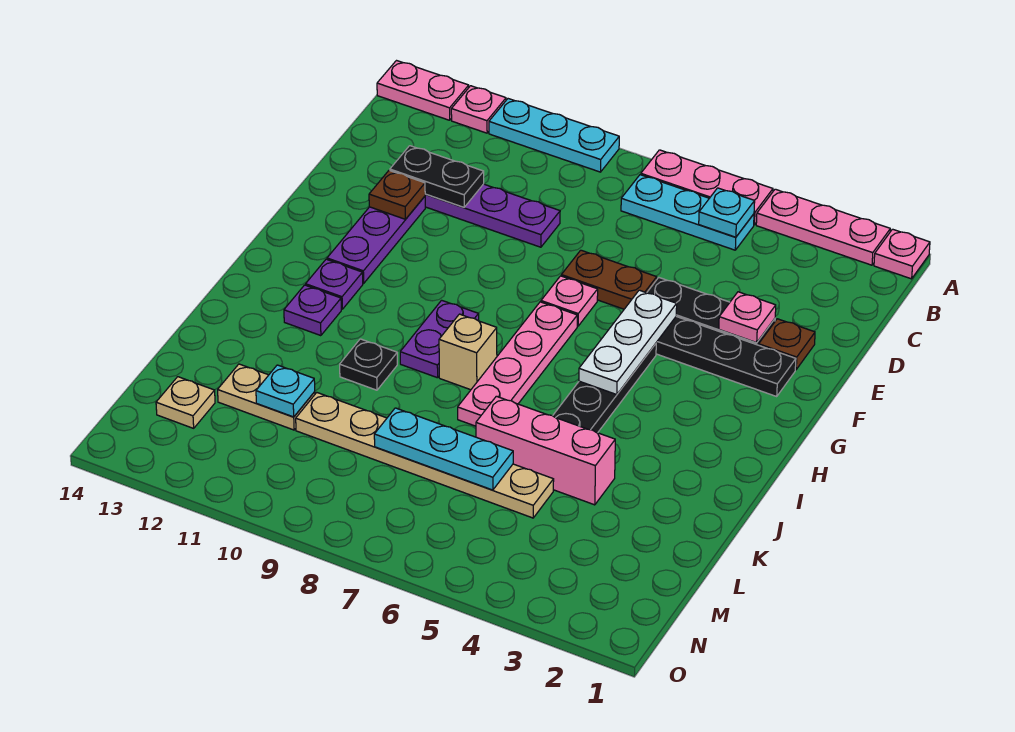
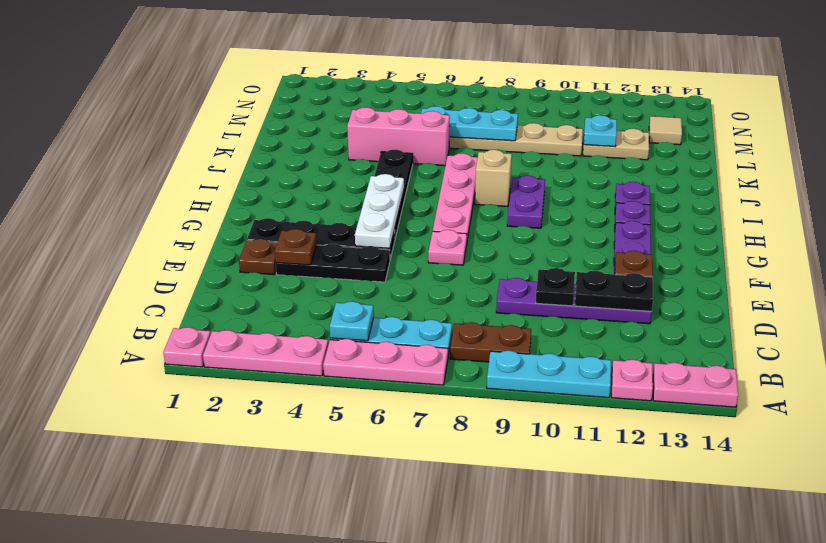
pink plate E3 level 2 -> brown plate E3 level 2
brown plate E6:E7 level 1 -> brown plate B8:B9 level 1
black plate J10 level 1 -> black plate D10 level 2
tan plate M13 level 1 -> tan tile M13 level 1

